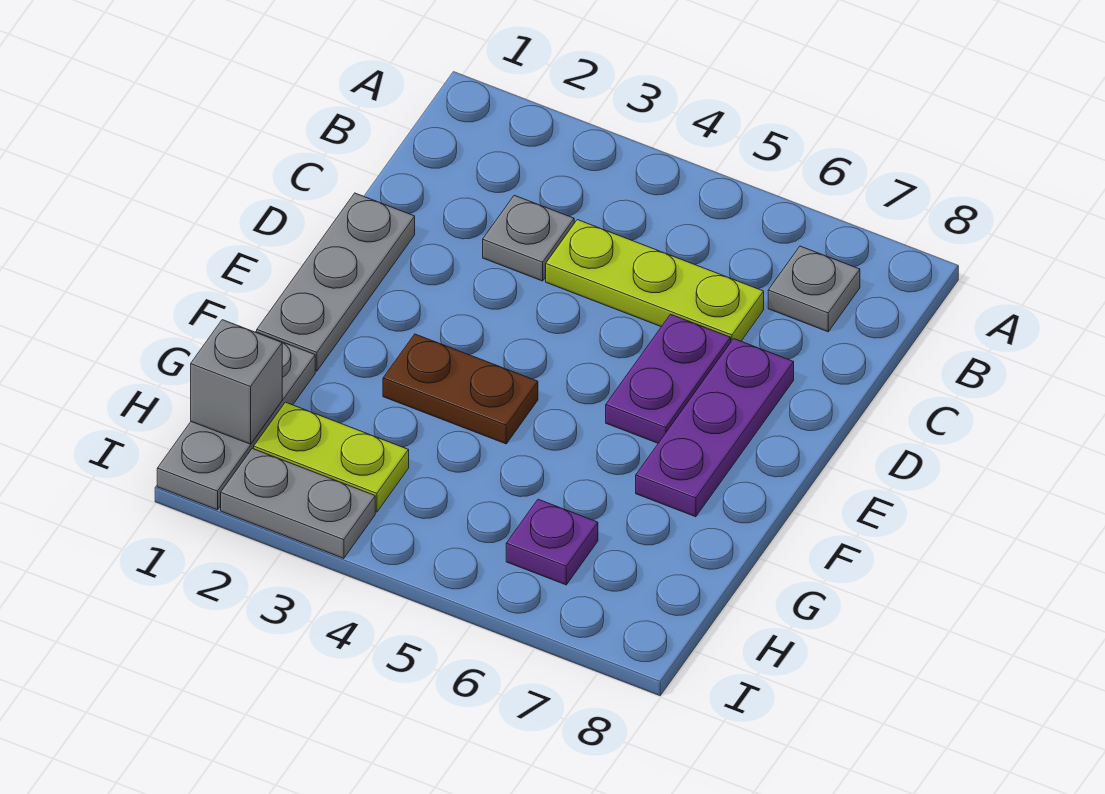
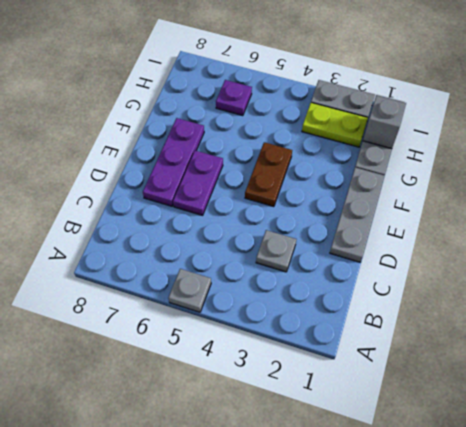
grey plate B7 level 1 -> grey plate A5 level 1
lime plate C4:C6 level 1 -> none
brown plate F3:F4 level 1 -> brown plate E4:F4 level 1

